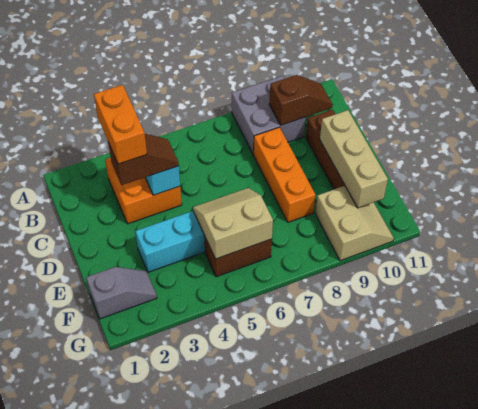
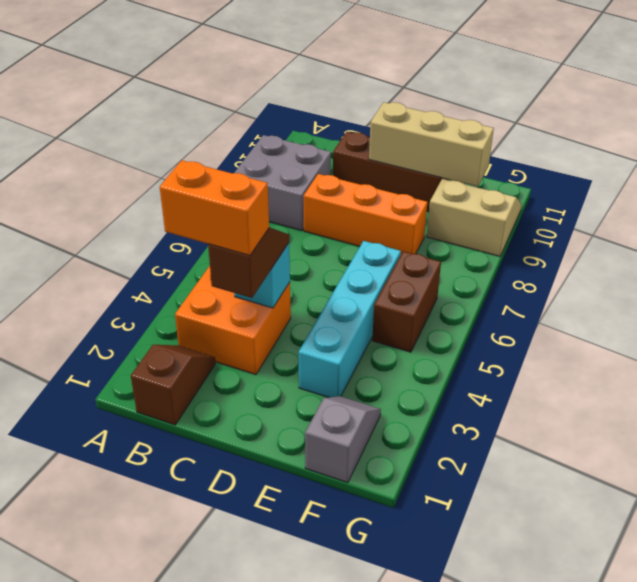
brown slope B9:B10 level 2 top 9 -> brown slope B1:B2 level 1 top 1
tan slope E5:F6 level 2 top F -> none

